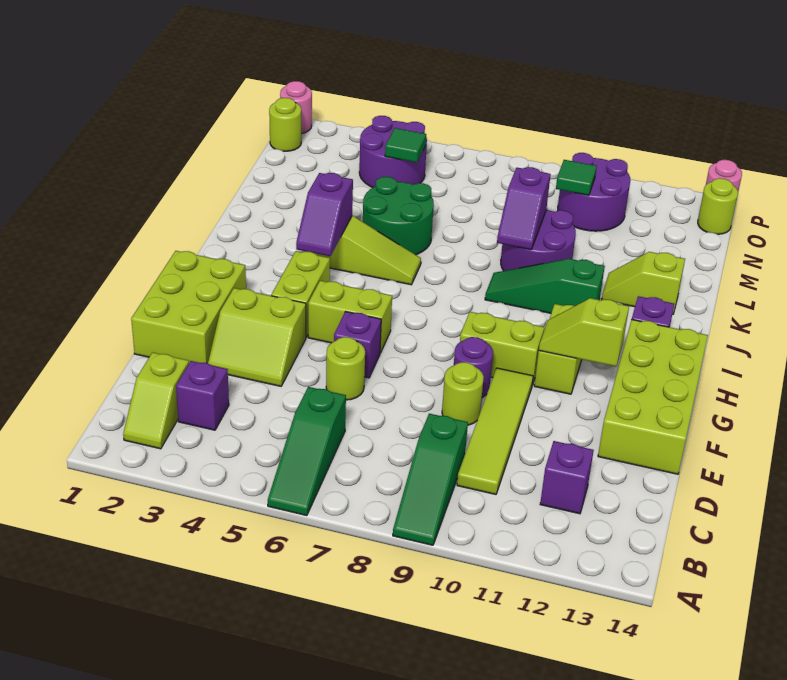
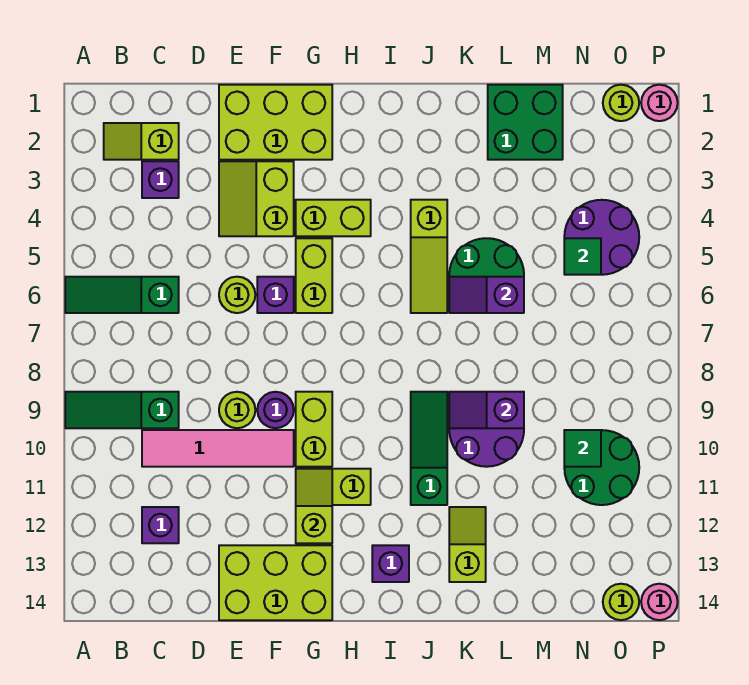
lime tile C10:F10 level 1 -> pink tile C10:F10 level 1
lime brick E13:H14 level 1 -> lime brick E13:G14 level 1
purple slope I4:J4 level 2 top J -> purple slope K6:L6 level 2 top L
none -> green brick L1:M2 level 1
purple round brick N10:O11 level 1 -> green round brick N10:O11 level 1

